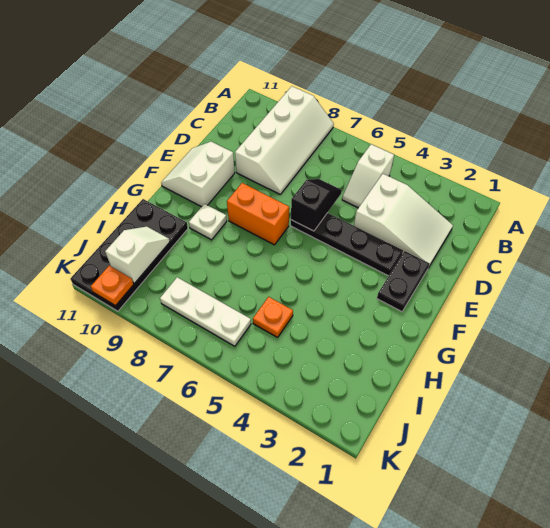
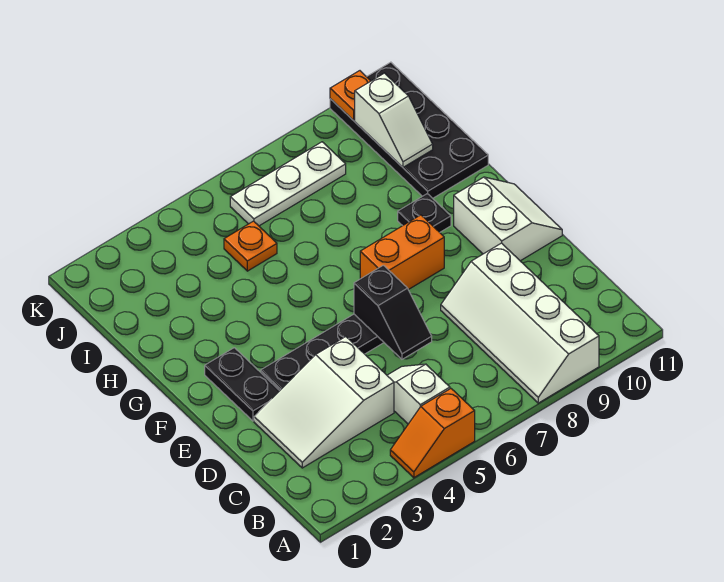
none -> orange slope A4:A5 level 1 top 5
white plate G9 level 1 -> black plate G9 level 1

